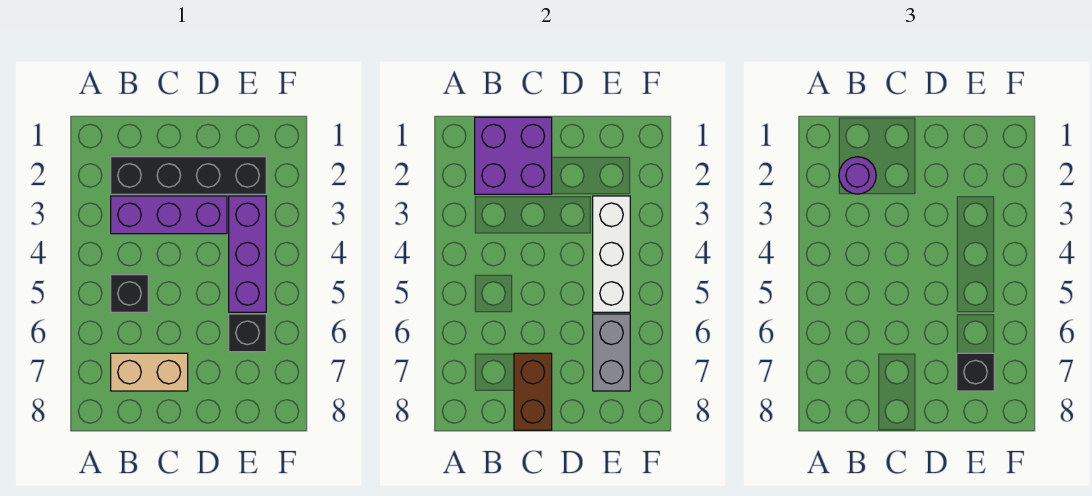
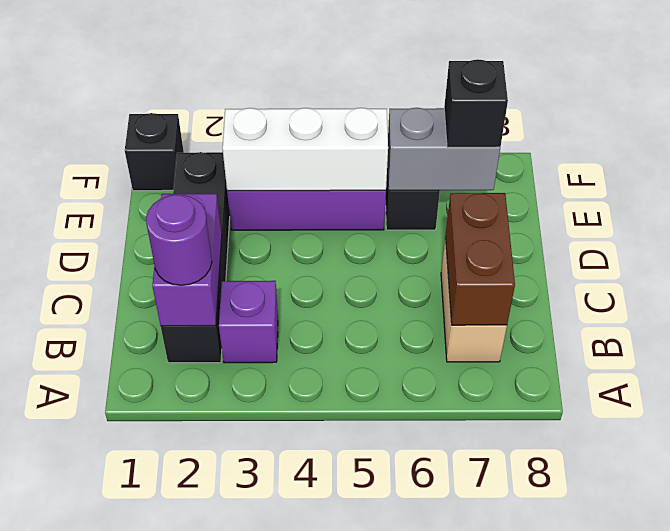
purple brick B1:C2 level 2 -> purple brick B2:C2 level 2
purple brick B3:D3 level 1 -> purple brick B3 level 1
black brick B5 level 1 -> black brick F1 level 1
brown brick C7:C8 level 2 -> brown brick B7:C7 level 2

